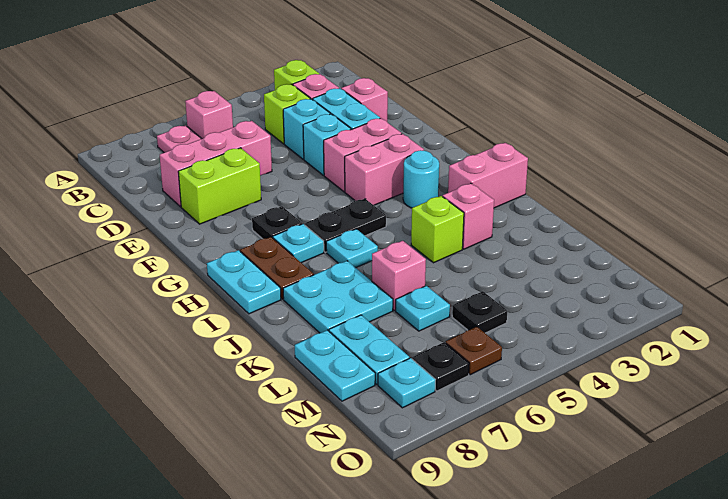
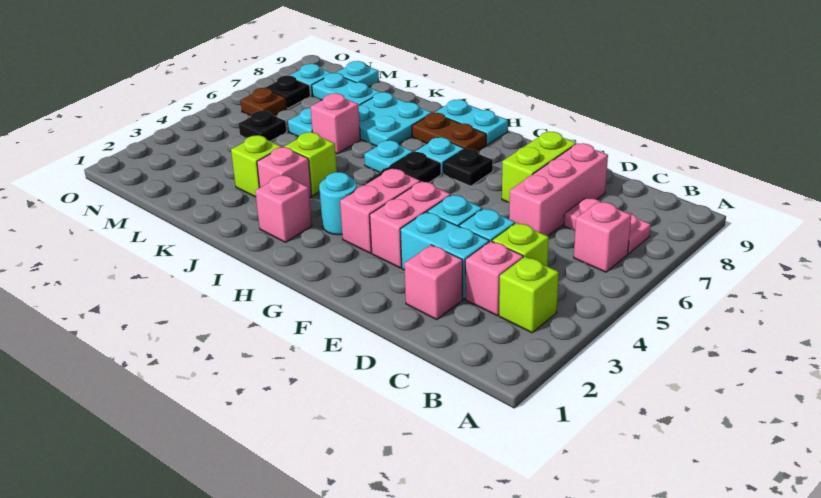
pink brick I1:I2 level 1 -> pink brick I2 level 1
none -> lime brick K3 level 1
cyan plate L9:M9 level 1 -> cyan plate M9 level 1

